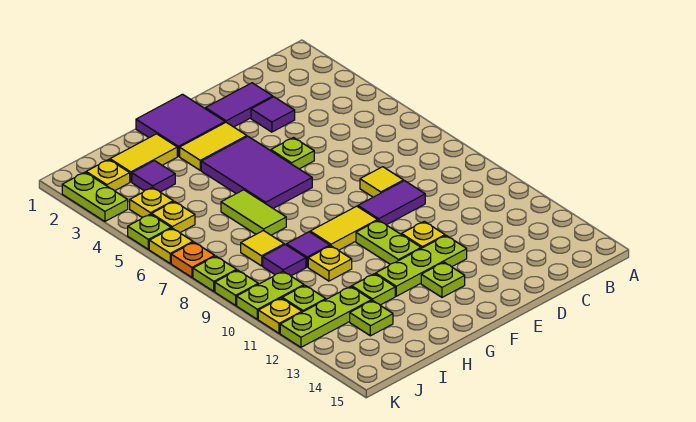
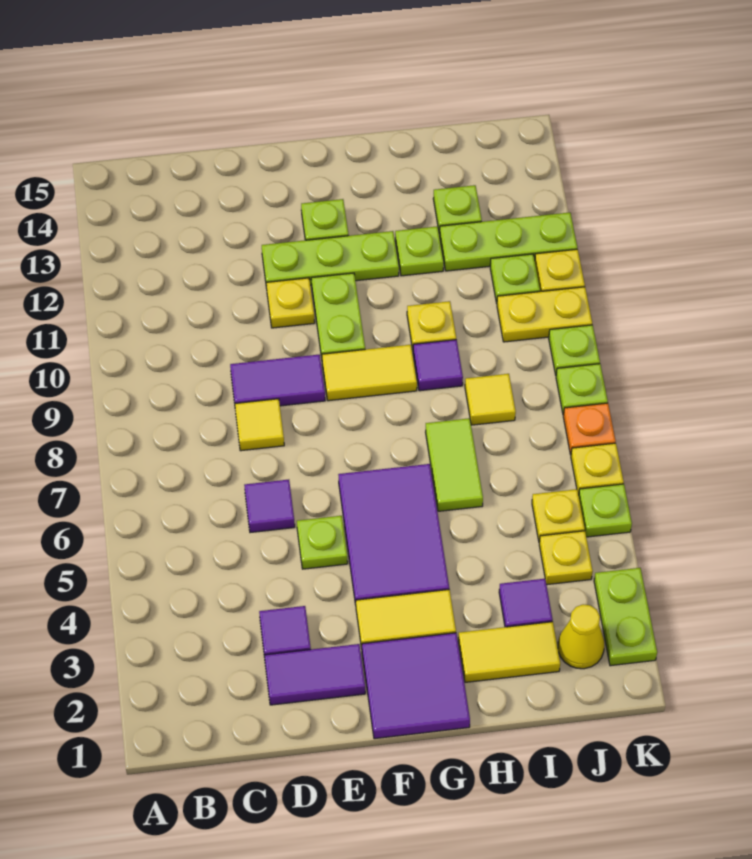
purple tile I9 level 1 -> purple tile D6 level 1
yellow plate J2 level 1 -> yellow cone J2 level 1
lime plate J10:K10 level 1 -> yellow plate J10:K10 level 1

